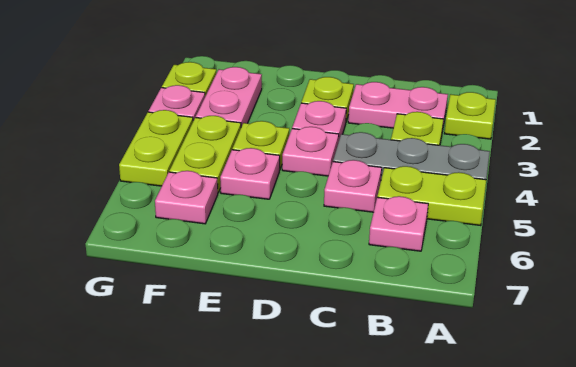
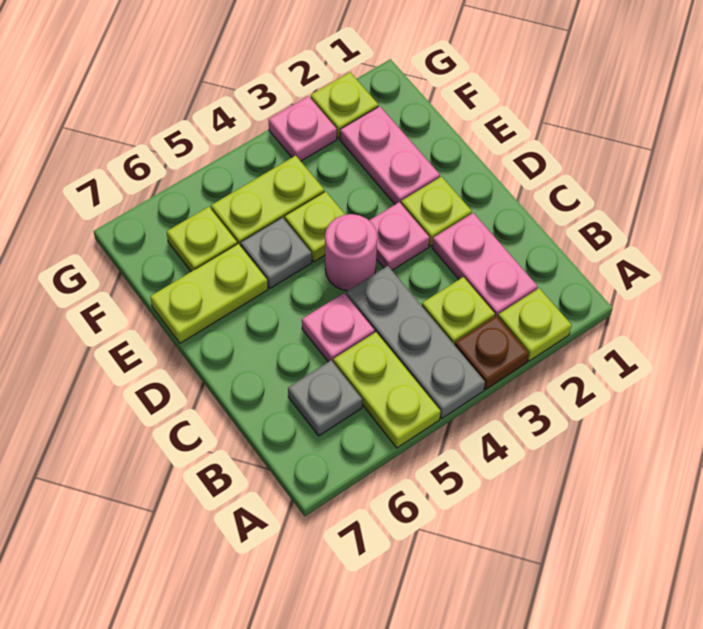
none -> brown plate A3 level 1
pink plate B6 level 1 -> grey plate B6 level 1
pink plate D4 level 1 -> pink round brick D4 level 1
pink plate E5 level 1 -> grey plate E5 level 1
pink plate F2:F3 level 1 -> pink plate E2:F2 level 1
pink plate F6 level 1 -> lime plate F6 level 1
lime plate G4:G5 level 1 -> lime plate E6:E7 level 1

